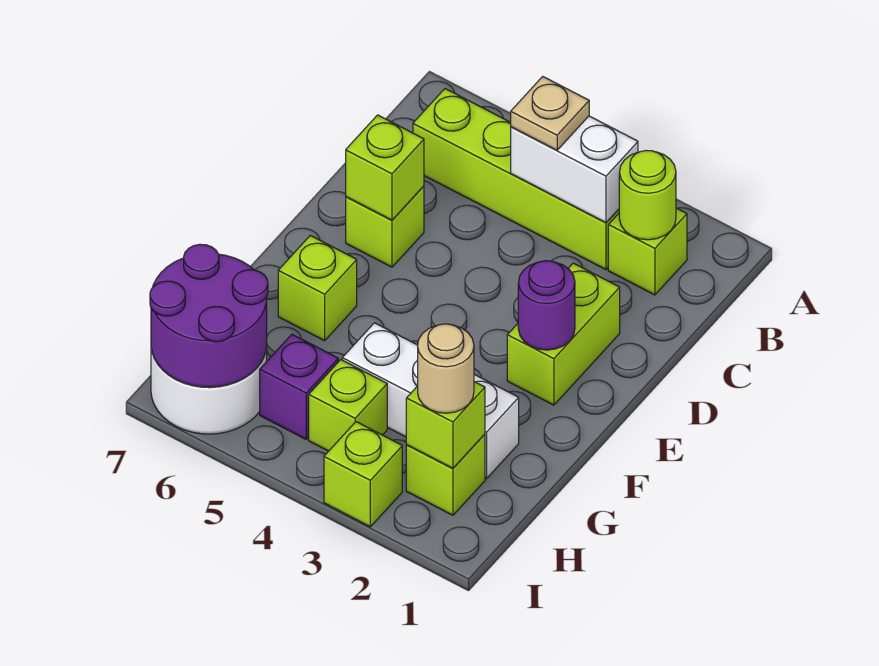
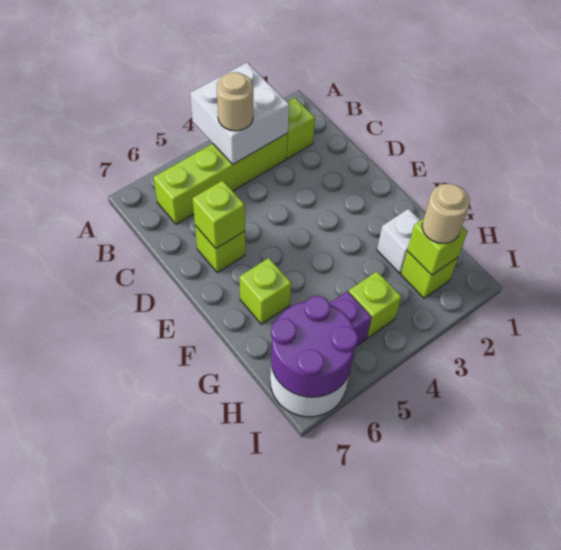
lime round brick B2 level 2 -> none
white brick B3:B4 level 2 -> white brick A3:B4 level 2
tan plate B4 level 3 -> tan round brick B4 level 3
lime brick D2:E2 level 1 -> none
purple round brick E2 level 2 -> none
white brick G2:G4 level 1 -> white brick G2 level 1
lime brick I3 level 1 -> none

